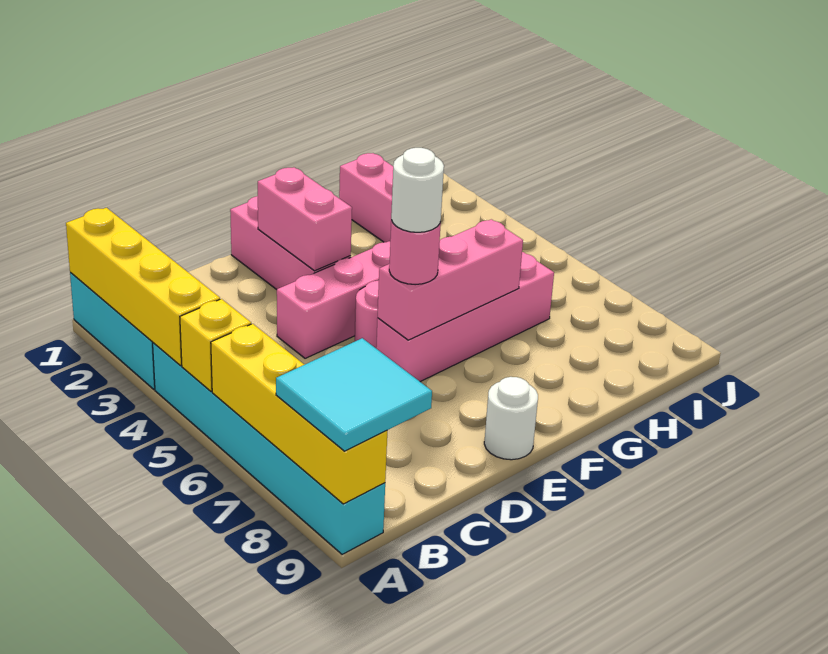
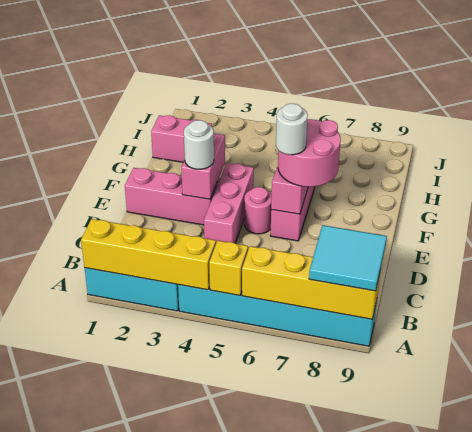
pink brick E2:E3 level 2 -> pink brick E3:F3 level 2
pink round brick E6 level 3 -> pink round brick E6:F7 level 3
white round brick E9 level 1 -> white round brick E3 level 3

